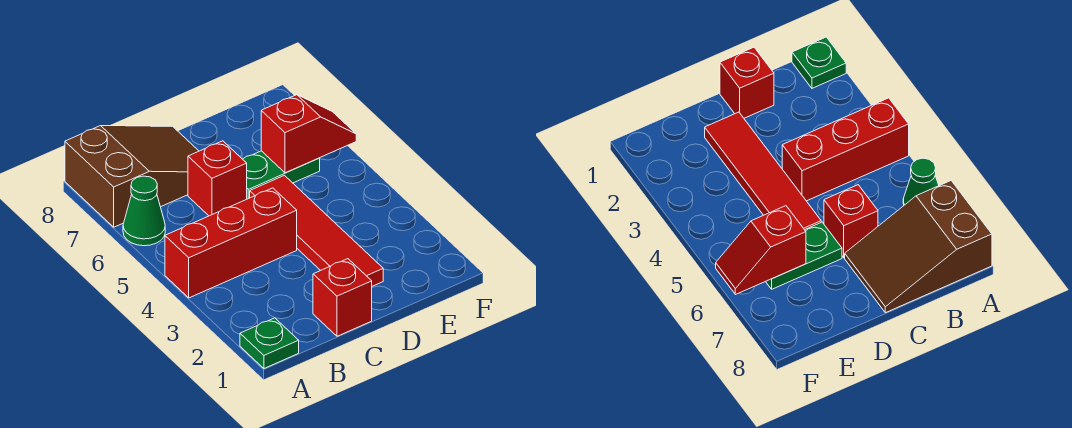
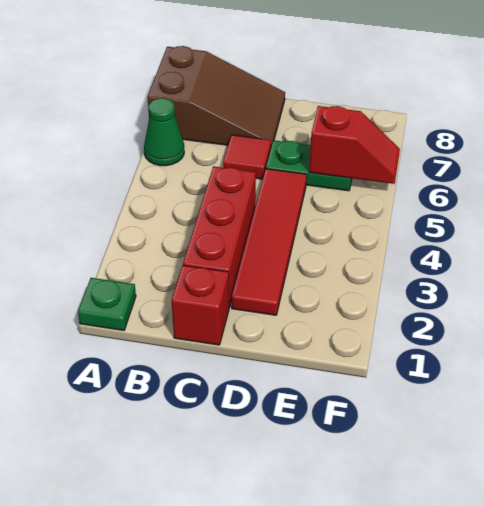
red brick A4:C4 level 1 -> red brick C2:C4 level 1
red brick C6 level 1 -> red tile C6 level 1

